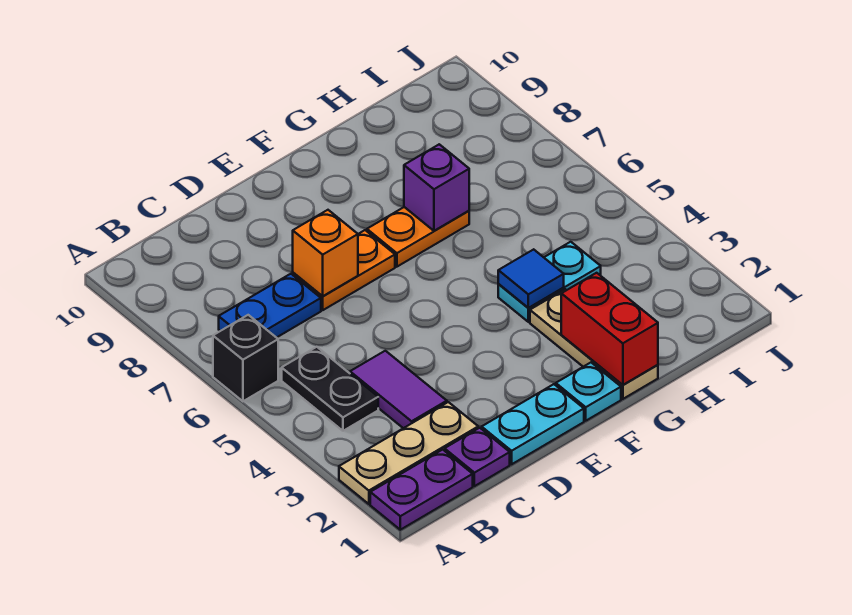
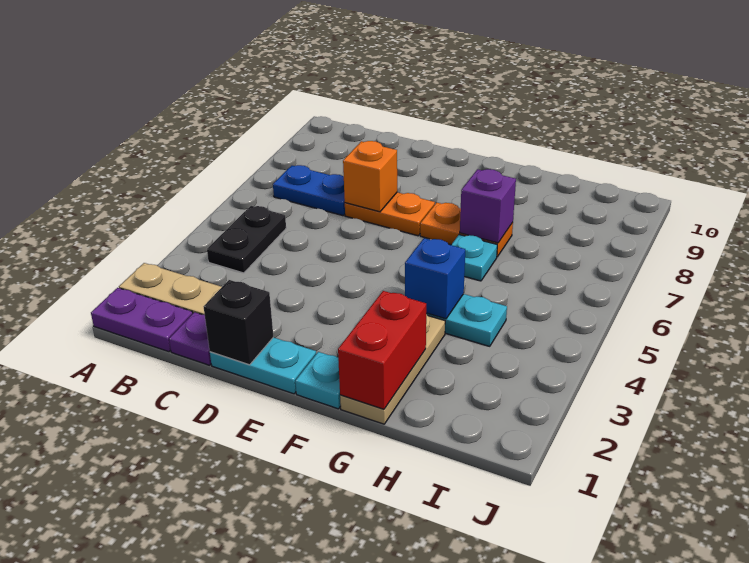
black brick A6 level 1 -> black brick D1 level 2
purple tile C3:C4 level 1 -> none
blue tile G4 level 2 -> blue brick G4 level 2
none -> cyan plate G6 level 1

